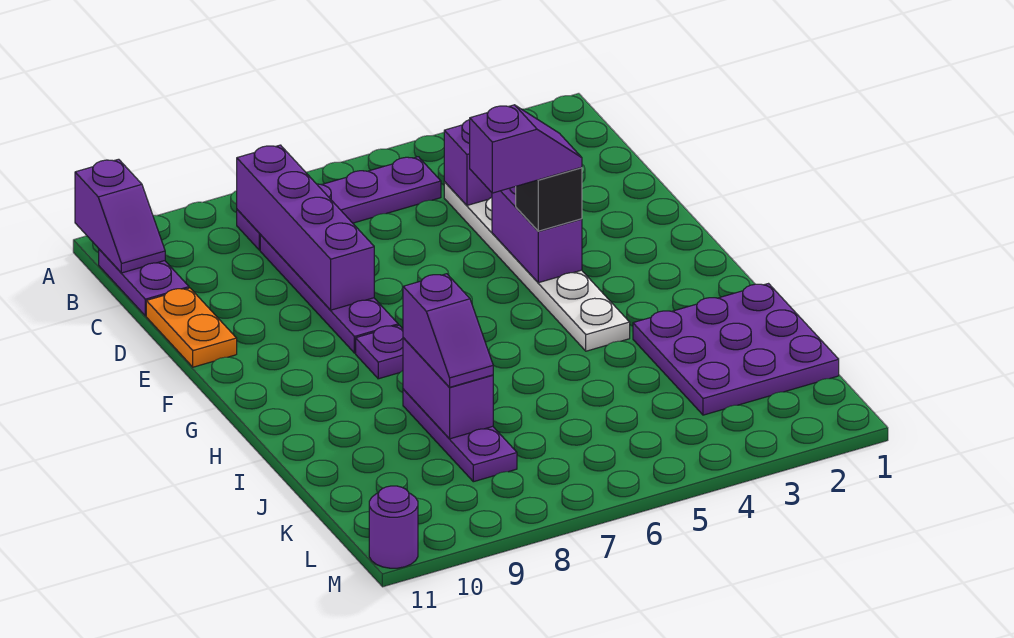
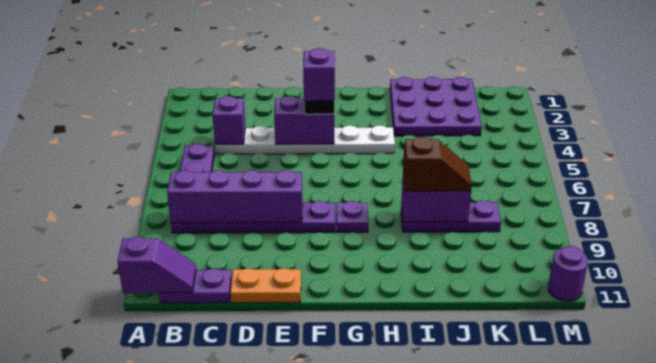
purple slope I8:J8 level 3 top I -> brown slope I8:J8 level 3 top I

